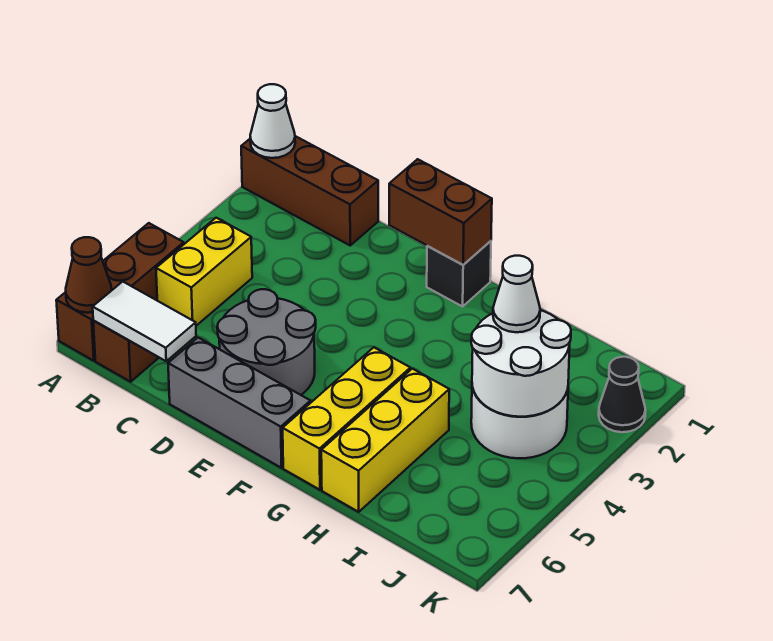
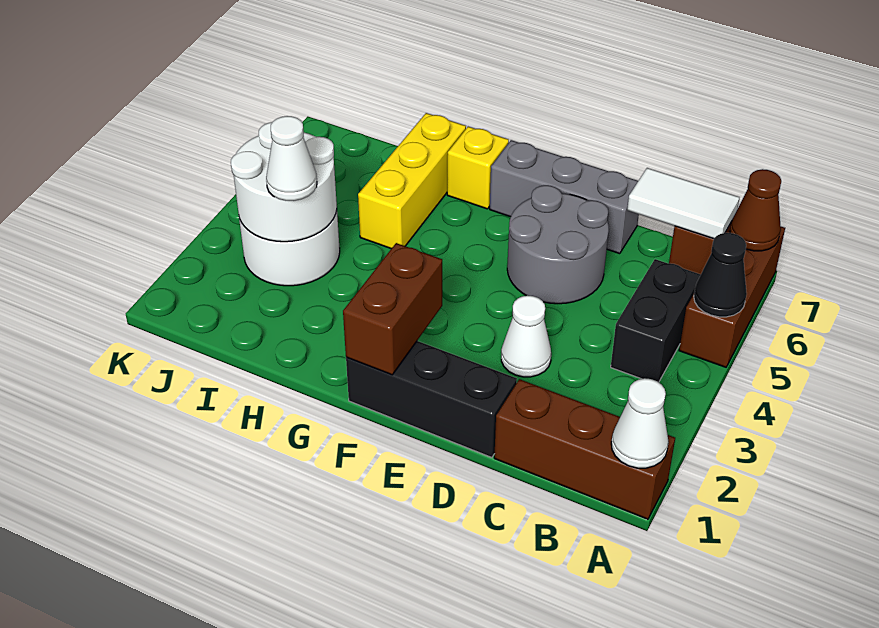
yellow brick B4:B5 level 1 -> black brick B4:B5 level 1
none -> white cone D3 level 1
brown brick E1:F1 level 2 -> brown brick F1:F2 level 2
black brick F1 level 1 -> black brick D1:F1 level 1
yellow brick G5:G7 level 1 -> yellow brick G7 level 1
black cone K2 level 1 -> black cone A5 level 2

